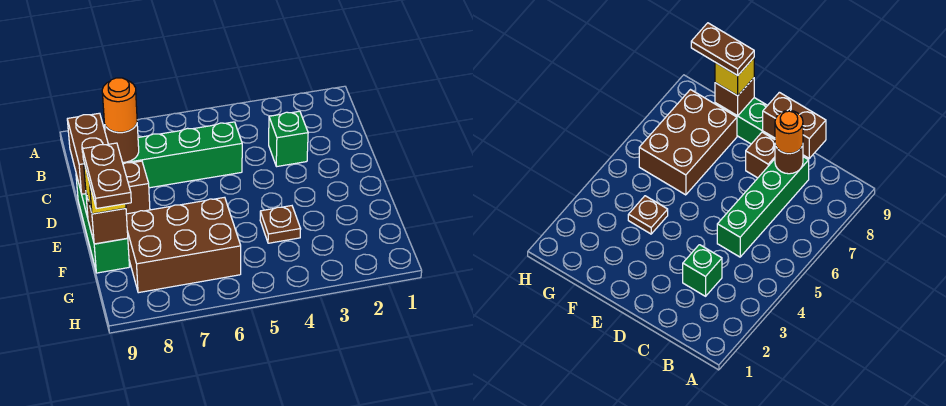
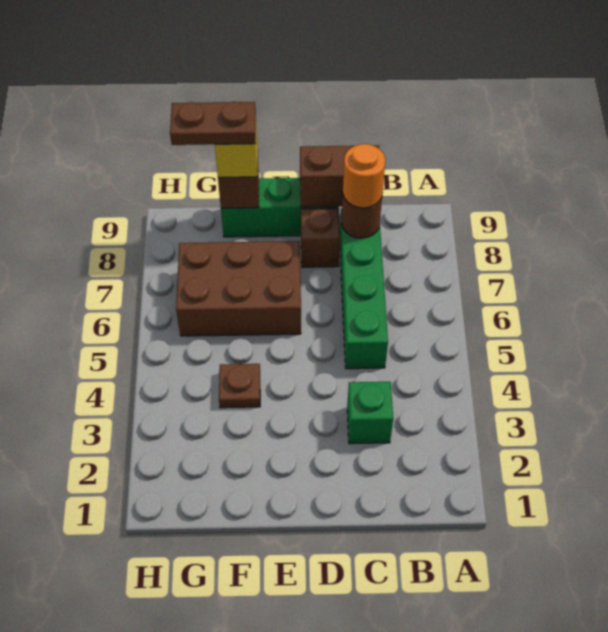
brown brick F6:G8 level 1 -> brown brick E6:G7 level 1

